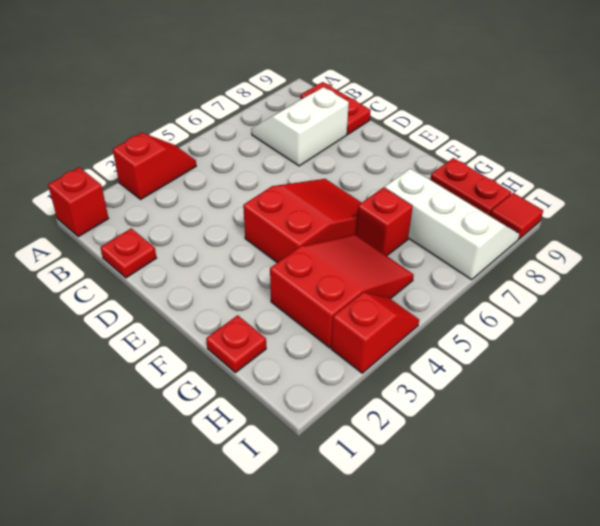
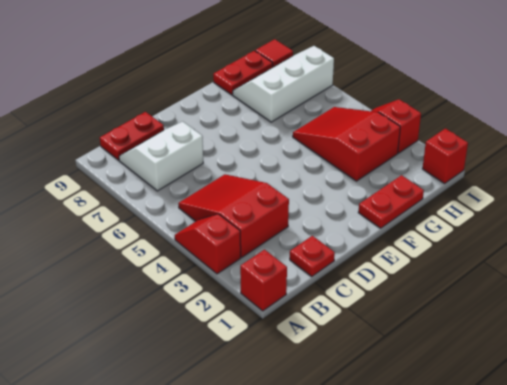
white slope B7:C8 level 1 top C -> white slope B7:C8 level 1 top 7
red slope E4:F6 level 1 top 4 -> red slope B3:C5 level 1 top 3
red plate G1 level 1 -> red plate F1:G1 level 1
red brick G6 level 1 -> red brick I1 level 1

